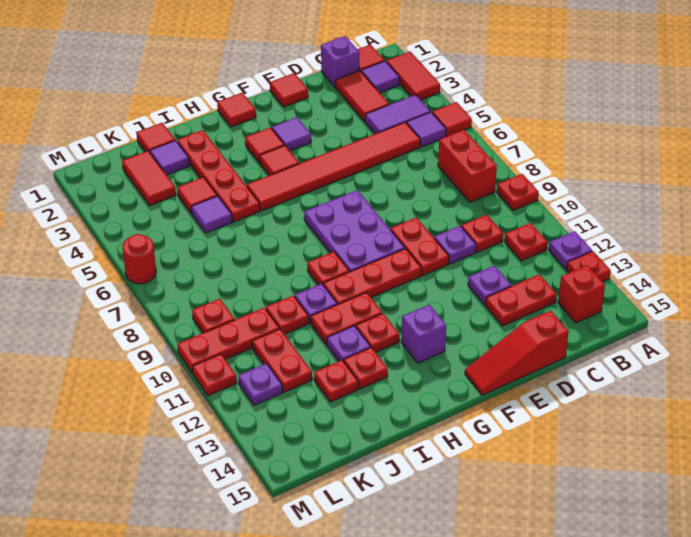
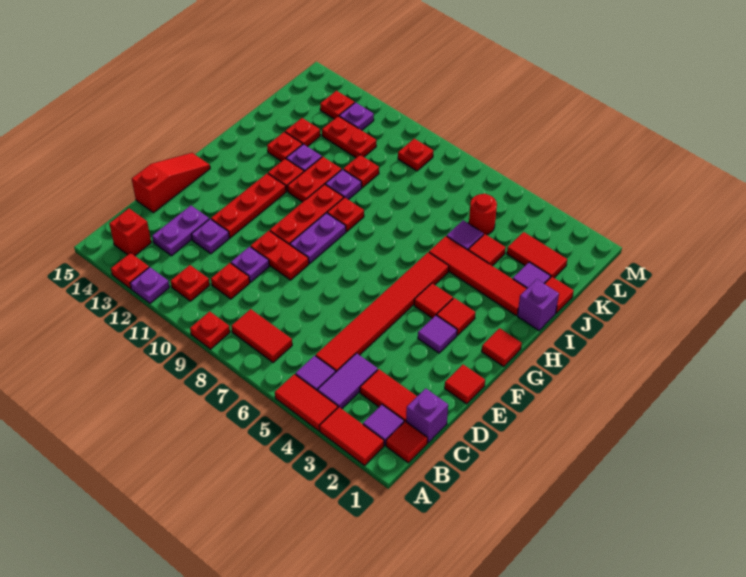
red tile A5 level 1 -> red tile A4:A5 level 1
red brick B7:B8 level 1 -> red tile B7:B8 level 1
red plate C13:D13 level 1 -> purple plate C13:D13 level 1
purple plate F7:G9 level 1 -> purple plate F9:G9 level 1
purple brick G13 level 1 -> purple brick I1 level 1
red plate I2:I5 level 1 -> red tile I2:I5 level 1
red plate K10:M10 level 1 -> red plate E12:G12 level 1
red round brick M6 level 1 -> red round brick K5 level 1
red plate M11 level 1 -> red plate L13 level 1

